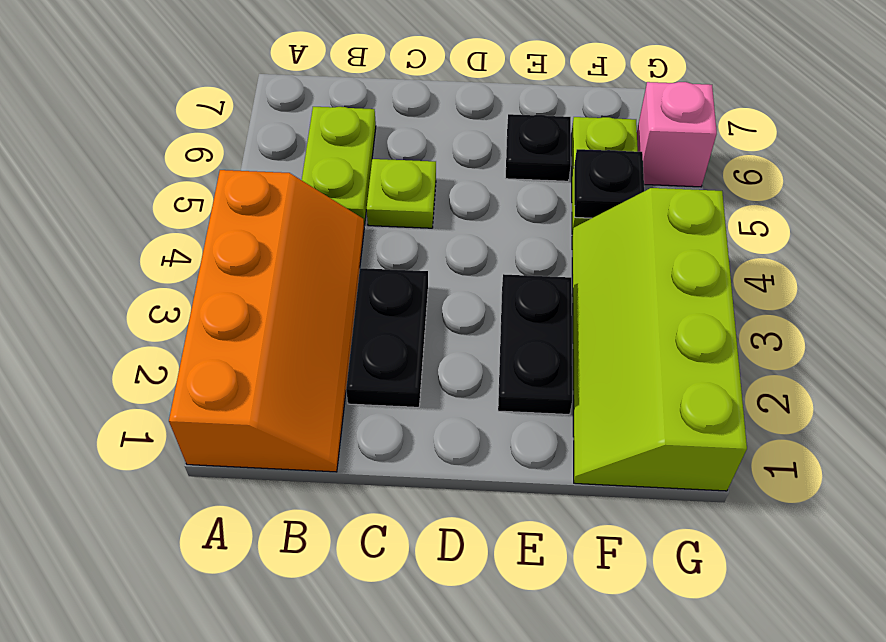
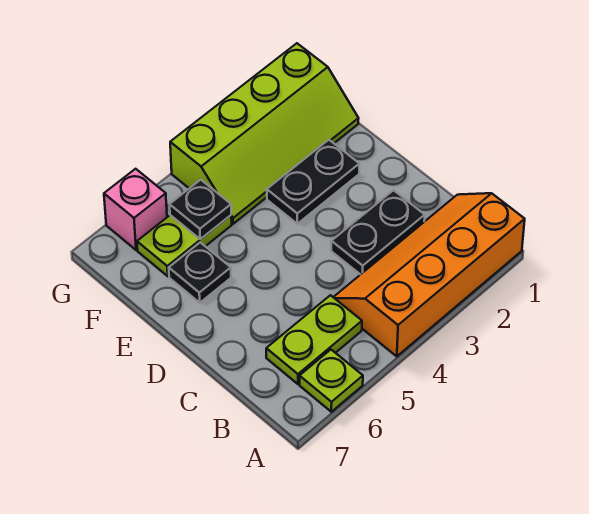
lime plate C5 level 1 -> lime plate A6 level 1

